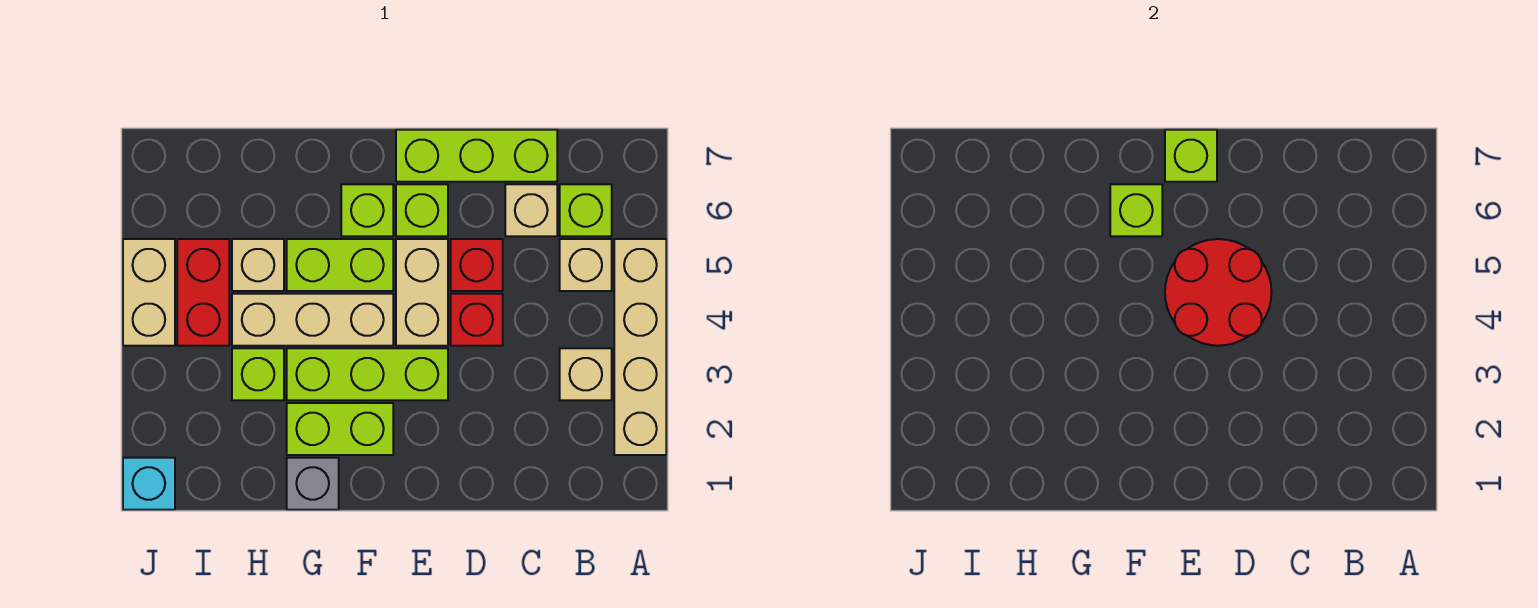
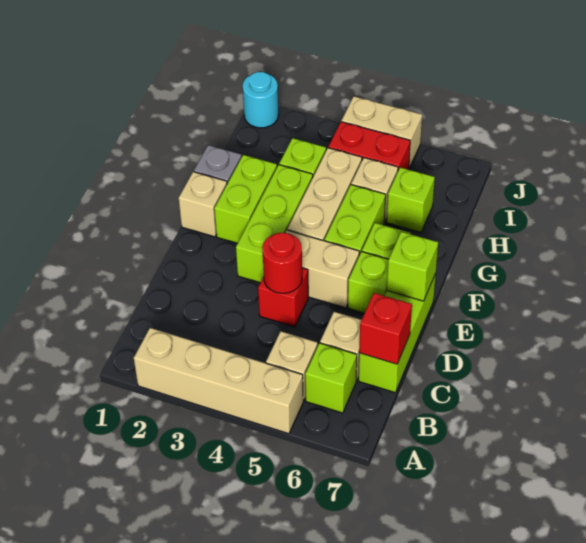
tan brick B3 level 1 -> tan brick F1 level 1
red round brick D4:E5 level 2 -> red round brick D4 level 2
red brick D5 level 1 -> red brick C7 level 2
lime brick F6 level 2 -> lime brick H6 level 1
cyan brick J1 level 1 -> cyan round brick J1 level 1

